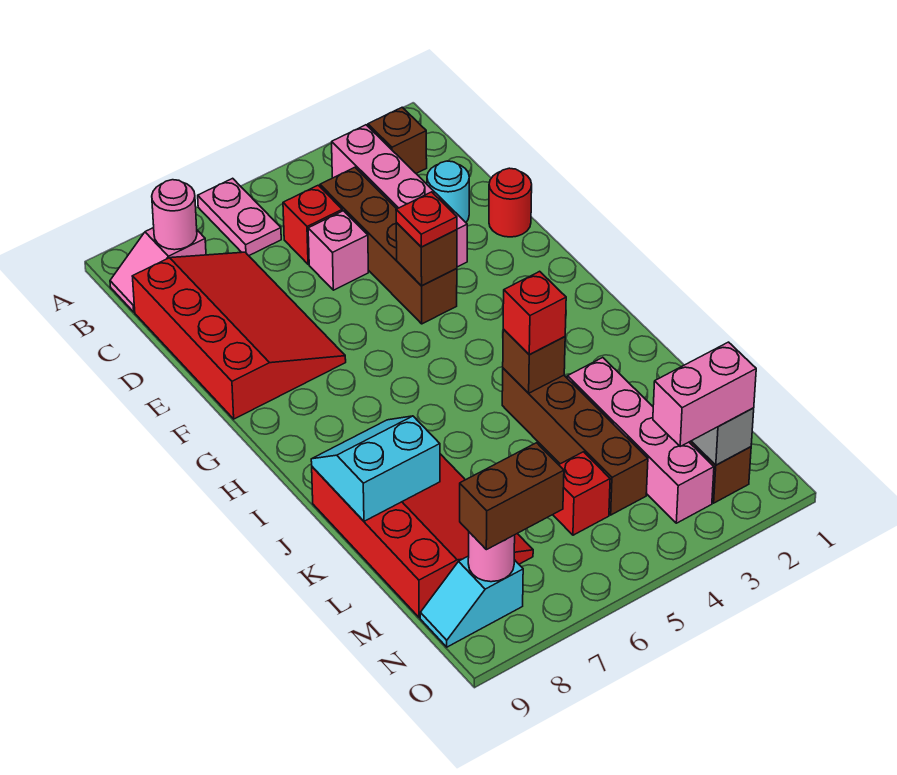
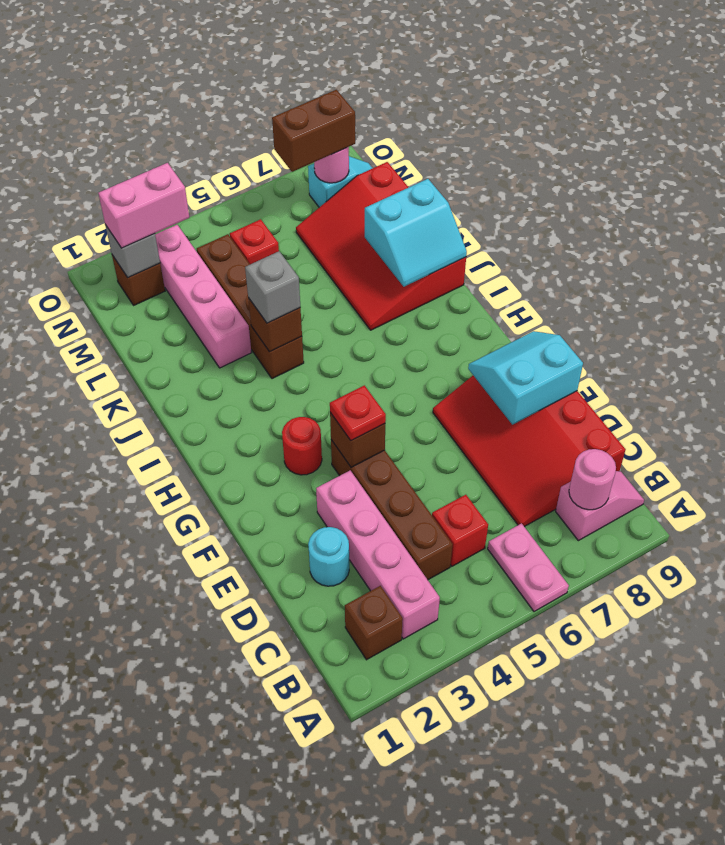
pink brick D5 level 1 -> none
red round brick E1 level 1 -> red round brick G3 level 1
none -> cyan slope E8:F9 level 2 top E
red brick J4 level 3 -> grey brick J4 level 3

